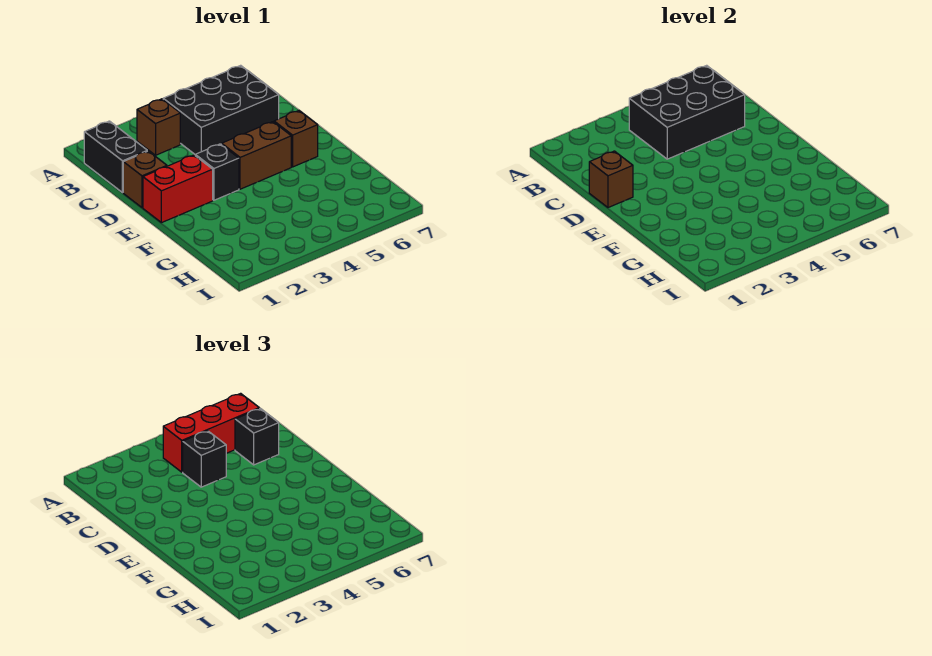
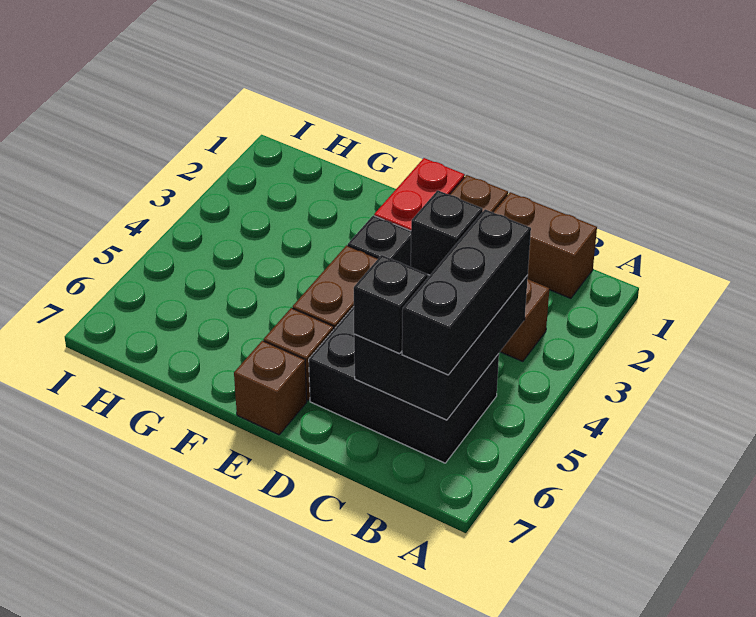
black brick B1:C1 level 1 -> brown brick B1:C1 level 1
black brick B4:C6 level 1 -> black brick B5:D6 level 1
red brick B4:B6 level 3 -> black brick B4:B6 level 3
brown brick D1 level 2 -> brown brick E7 level 1

